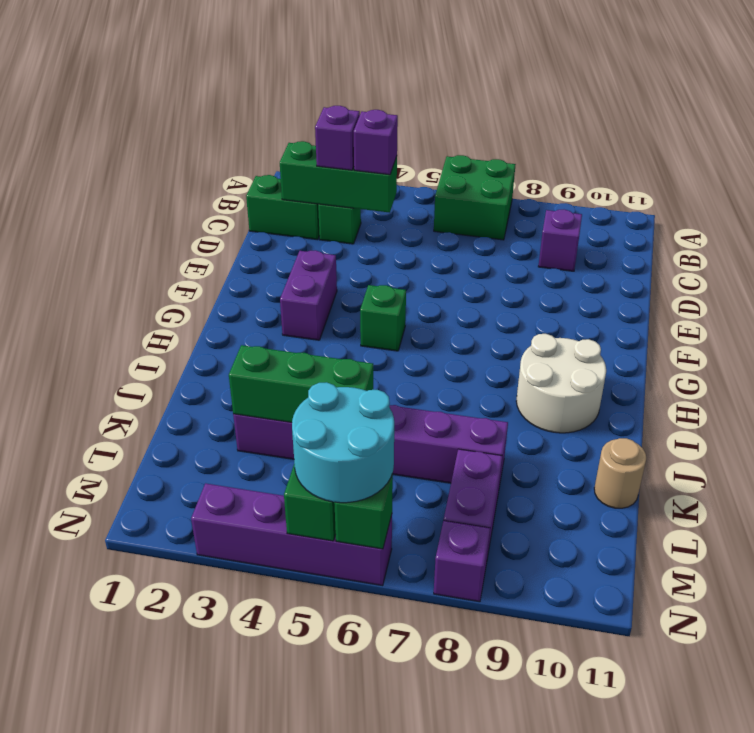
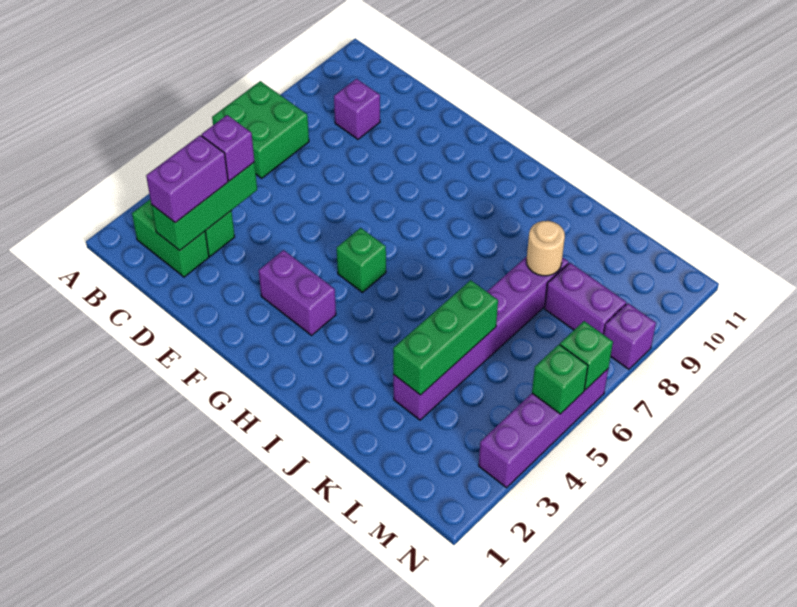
green brick C1:C2 level 1 -> green brick B2:C2 level 1
purple brick C3 level 3 -> purple brick C2:C3 level 3
white round brick H9:I10 level 1 -> none
tan round brick K11 level 1 -> tan round brick K8 level 2
cyan round brick M5:N6 level 3 -> none

